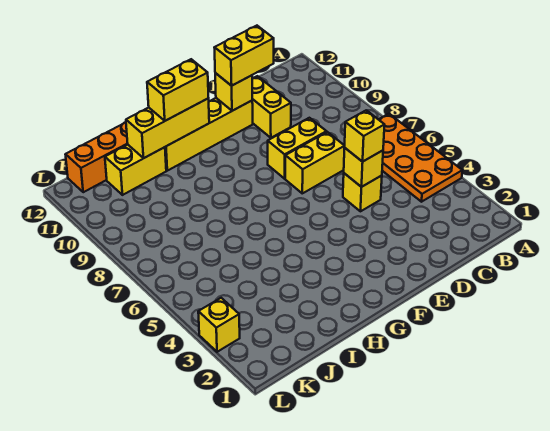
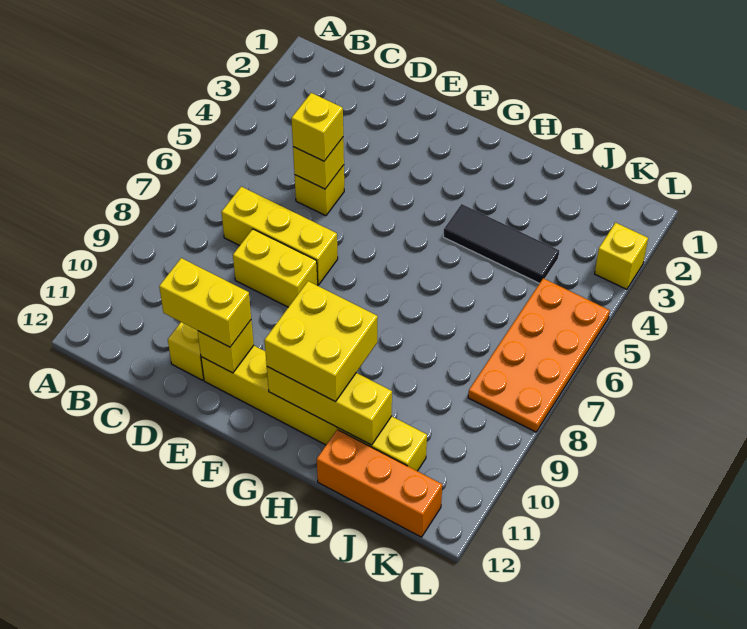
orange plate A4:B7 level 1 -> orange plate K5:L8 level 1
yellow brick D7:E7 level 1 -> yellow brick C7:E7 level 1
yellow brick G11:H11 level 3 -> yellow brick G10:H11 level 3
none -> black tile H4:J4 level 1

